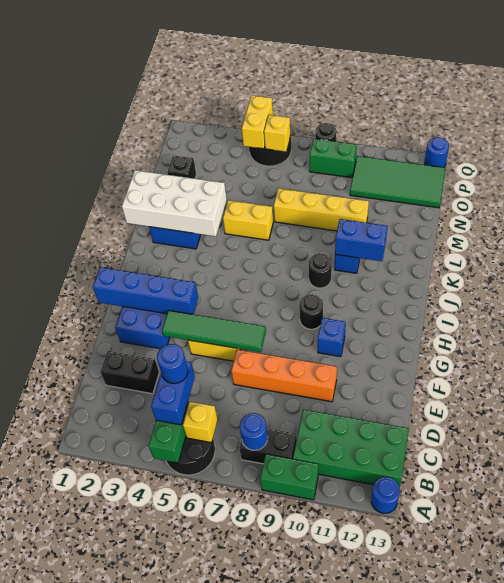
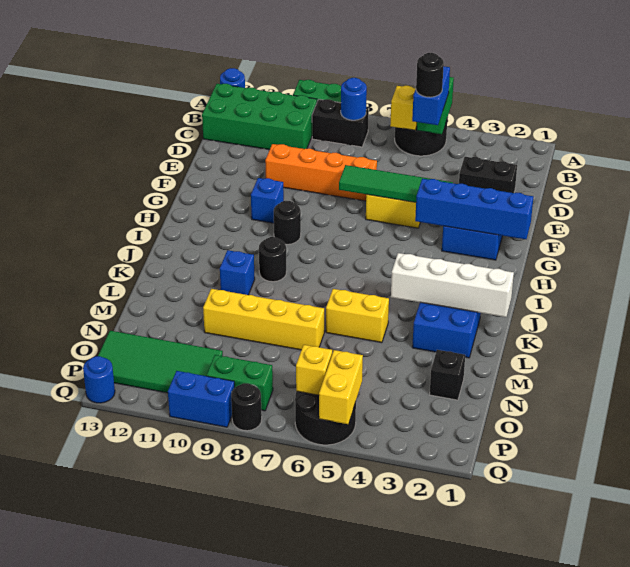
blue round brick C5 level 4 -> black round brick C5 level 4
white brick K1:L4 level 2 -> white brick K1:K4 level 2
blue brick K10:K11 level 2 -> blue brick Q9:Q10 level 1

